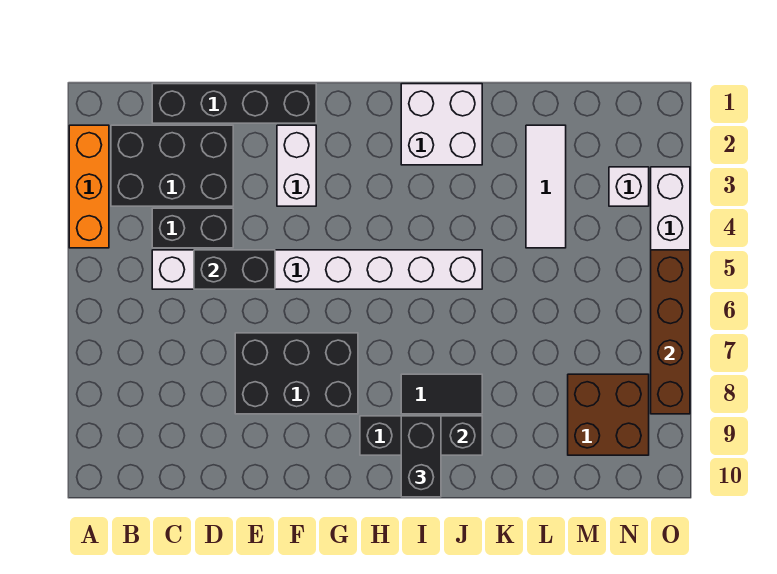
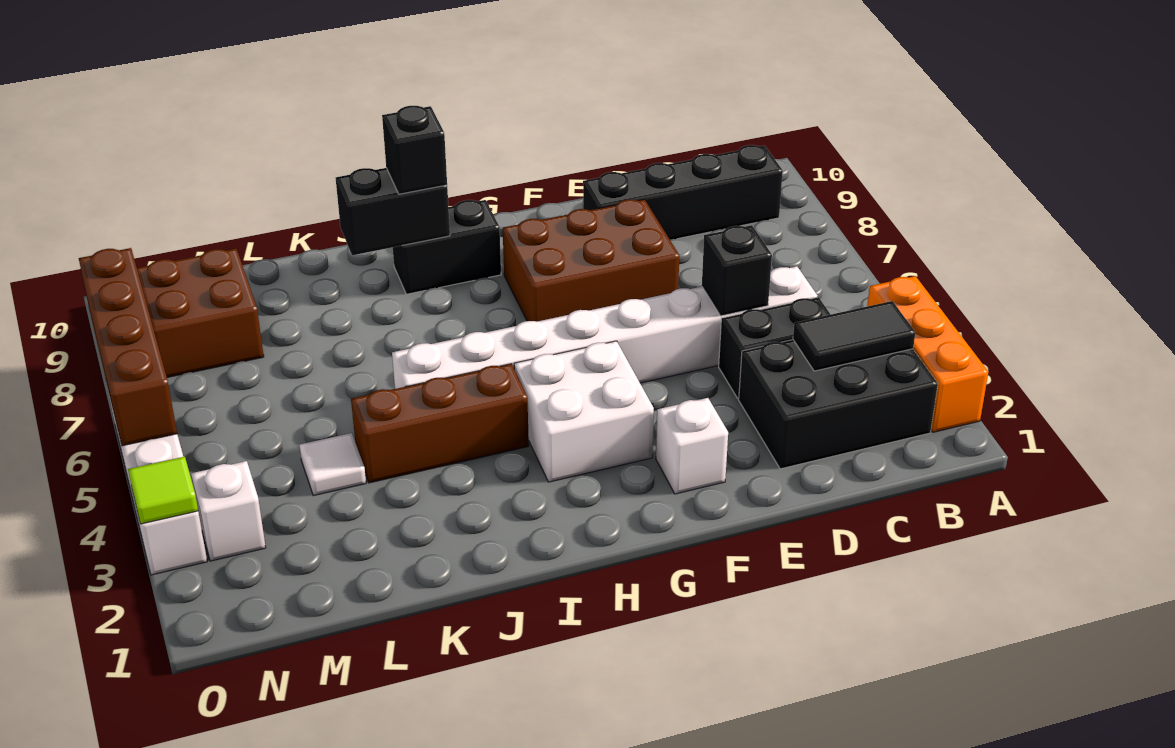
black brick C1:F1 level 1 -> black brick B9:E9 level 1
black brick D5:E5 level 2 -> black brick D5 level 2
black brick E7:G8 level 1 -> brown brick E7:G8 level 1
white brick F2:F3 level 1 -> white brick F2 level 1
white brick I1:J2 level 1 -> white brick G3:H4 level 1
none -> brown brick I4:K4 level 1
black tile I8:J8 level 1 -> black tile B3:C3 level 2
black brick I9:I10 level 3 -> black brick I9 level 3
white tile L2:L4 level 1 -> white tile L4 level 1
none -> lime tile O3 level 2

